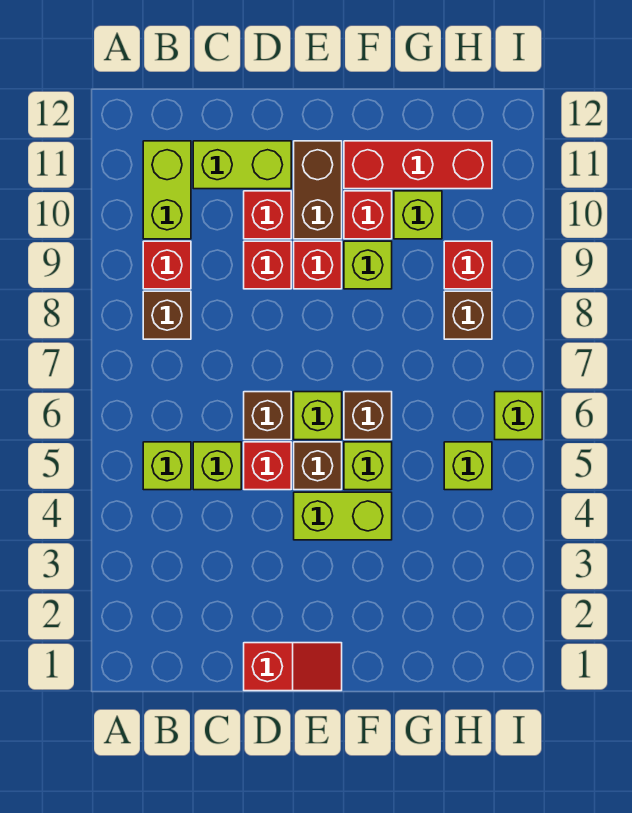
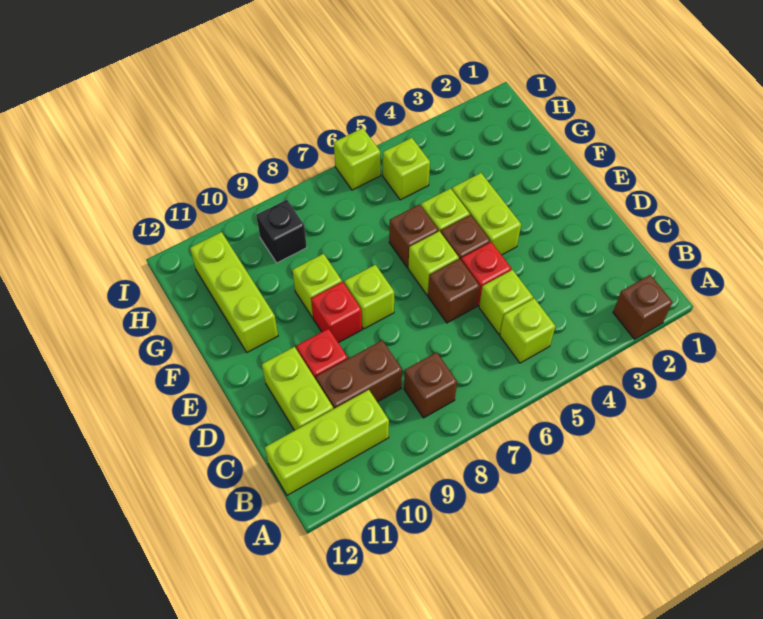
red brick B9 level 1 -> none
lime brick B10:B11 level 1 -> lime brick B10:B12 level 1
red slope D1:E1 level 1 top D -> none
red brick D9 level 1 -> none
brown brick E10:E11 level 1 -> brown brick C9:C10 level 1
red brick F10 level 1 -> none
red brick F11:H11 level 1 -> lime brick F11:H11 level 1
lime brick G10 level 1 -> lime brick E8 level 1
brown brick H8 level 1 -> brown brick A2 level 1
red brick H9 level 1 -> black brick H9 level 1

